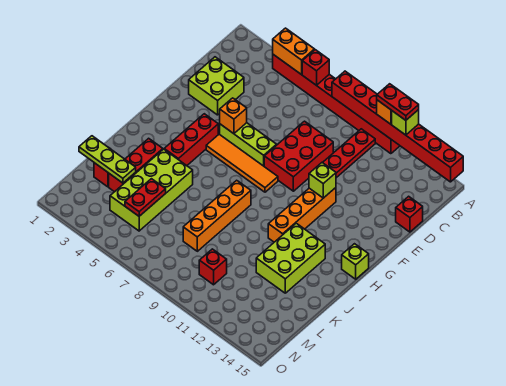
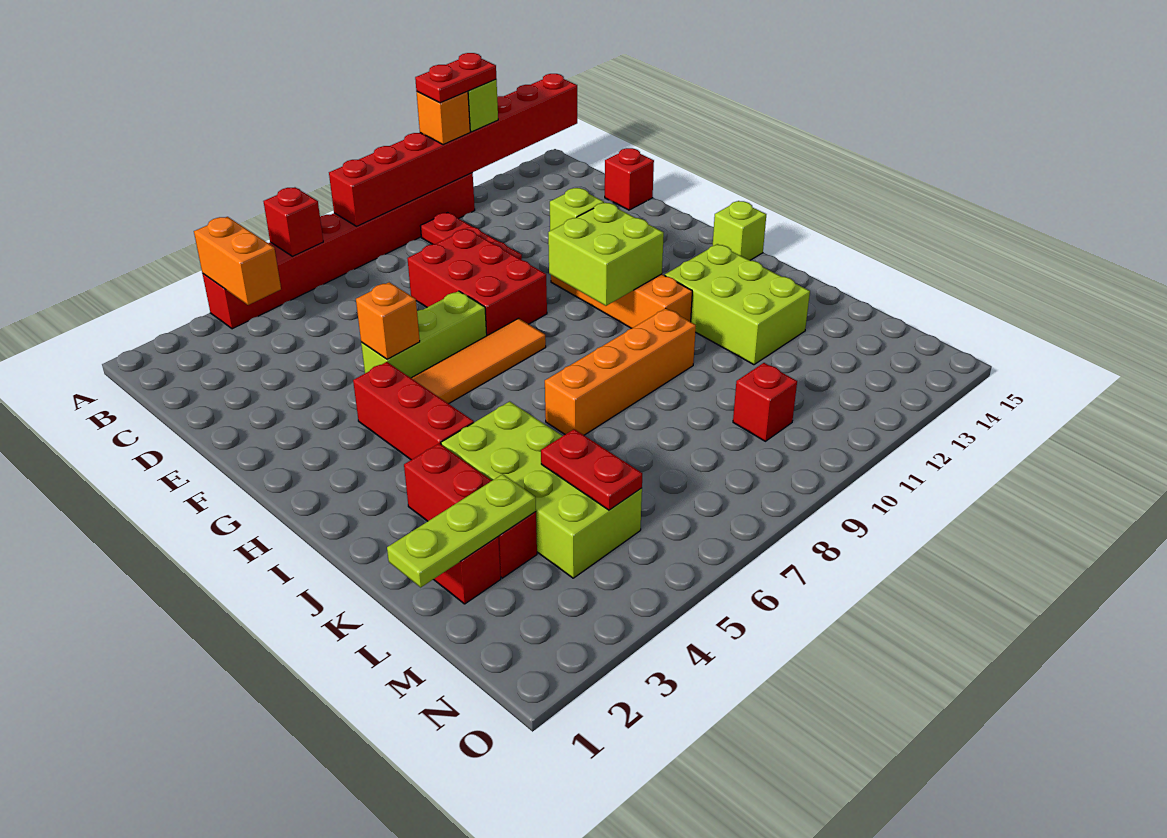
orange brick A4:A5 level 2 -> orange brick A4:B4 level 2
lime brick D2:E3 level 1 -> lime brick G10:H11 level 2
orange brick I8:L8 level 1 -> orange brick J7:J10 level 1

